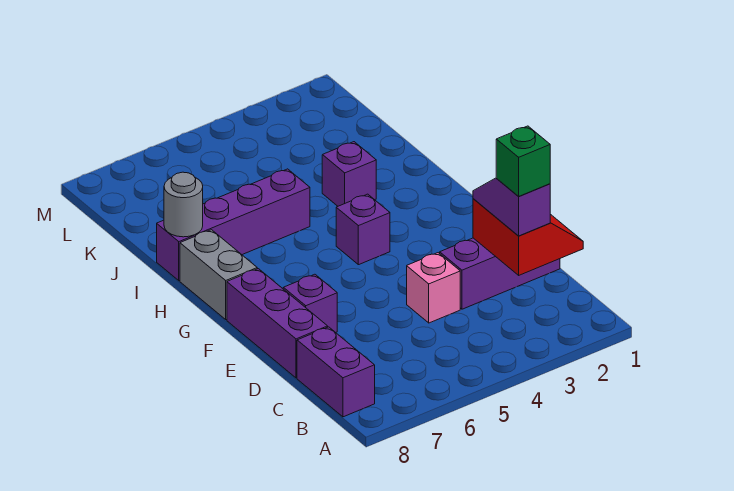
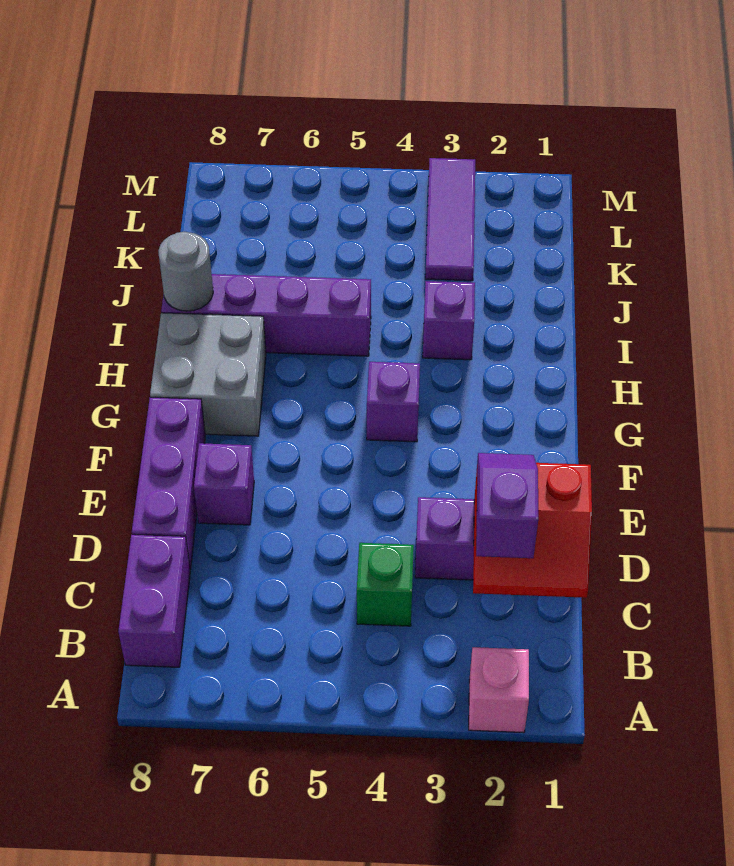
red slope C1:D2 level 2 top 2 -> red slope C1:D2 level 2 top D
green brick C2 level 4 -> green brick C4 level 1
pink brick D4 level 1 -> pink brick A2 level 1
grey brick G8:H8 level 1 -> grey brick G7:H8 level 1
none -> purple tile K3:M3 level 1

